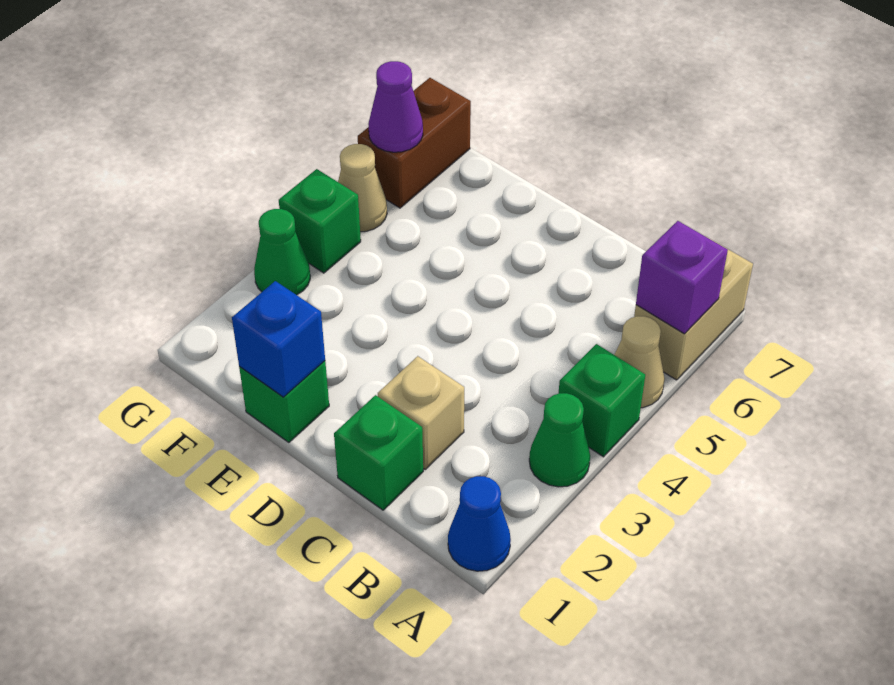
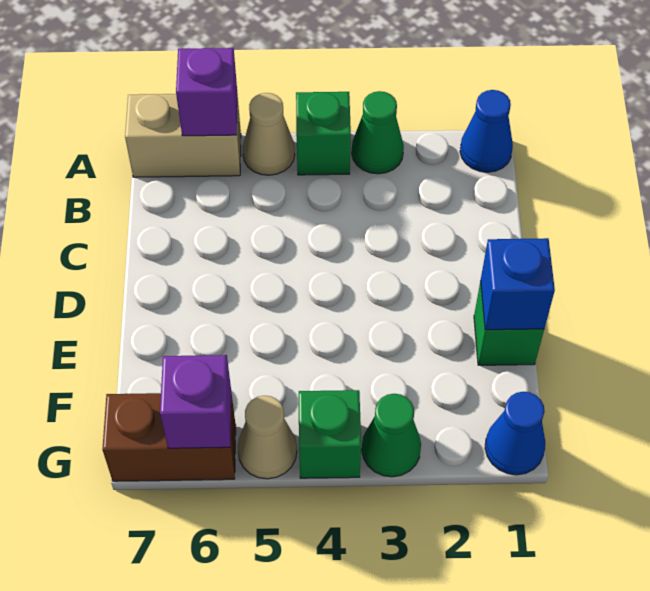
green brick C1 level 1 -> none
tan brick C2 level 1 -> none
none -> blue cone G1 level 1
purple cone G6 level 2 -> purple brick G6 level 2

